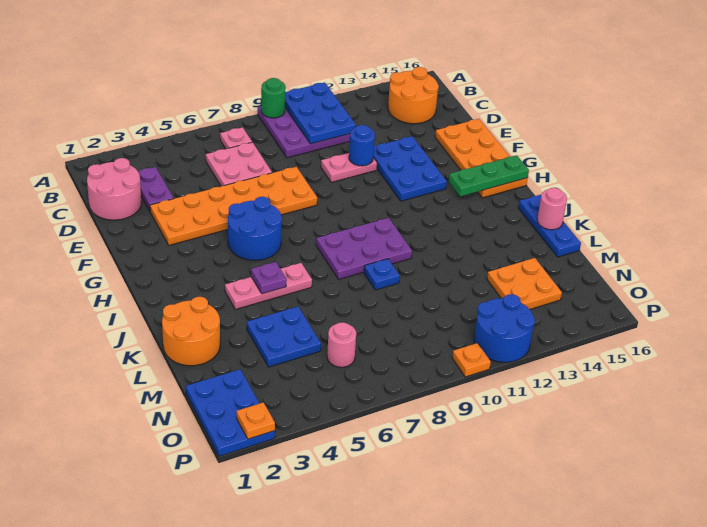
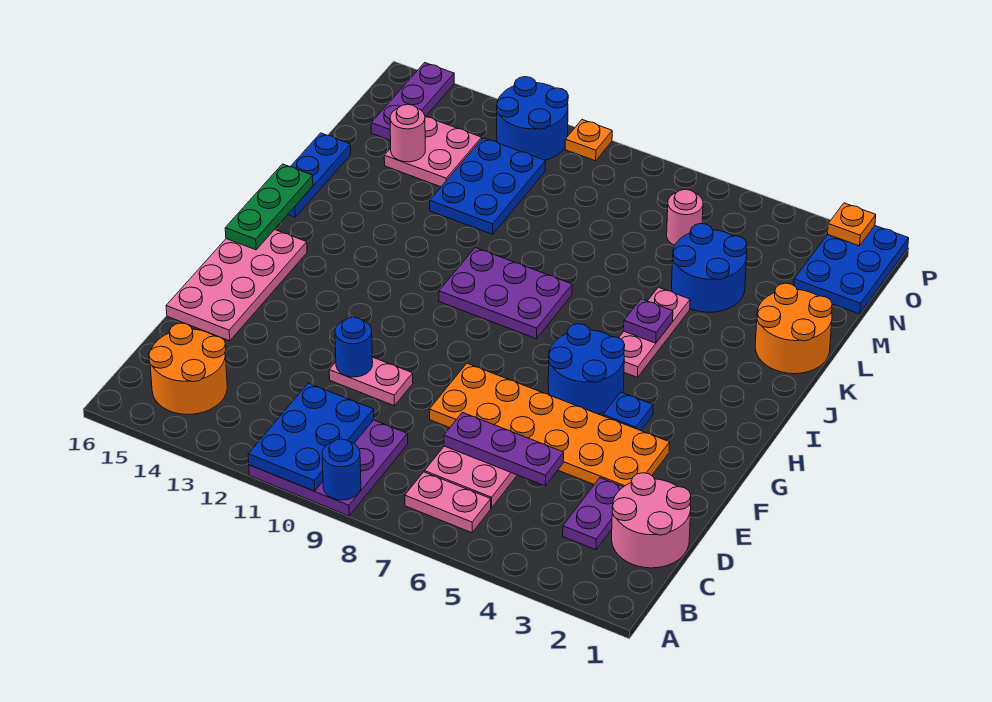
green round brick A9 level 2 -> blue round brick A9 level 2
pink plate B7 level 1 -> pink plate B6:B7 level 1
none -> purple plate D5:D7 level 2
blue plate E12:G13 level 1 -> blue plate L11:N12 level 1
orange plate E15:H16 level 1 -> pink plate E15:H16 level 1
green plate H14:H16 level 2 -> green plate H16:J16 level 2
pink plate J4:J6 level 1 -> pink plate I5:K5 level 1
blue plate K9 level 1 -> blue plate G4 level 1
pink round brick K16 level 2 -> pink round brick M14 level 2
blue plate L4:M5 level 1 -> blue round brick L4:M5 level 1
orange plate M13:N14 level 1 -> pink plate M13:N14 level 1
none -> purple plate N15:P15 level 1

